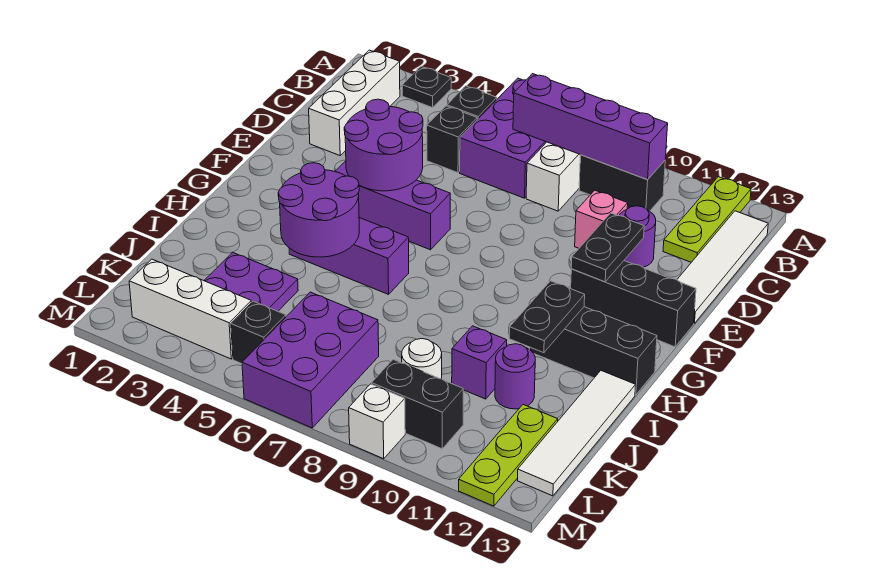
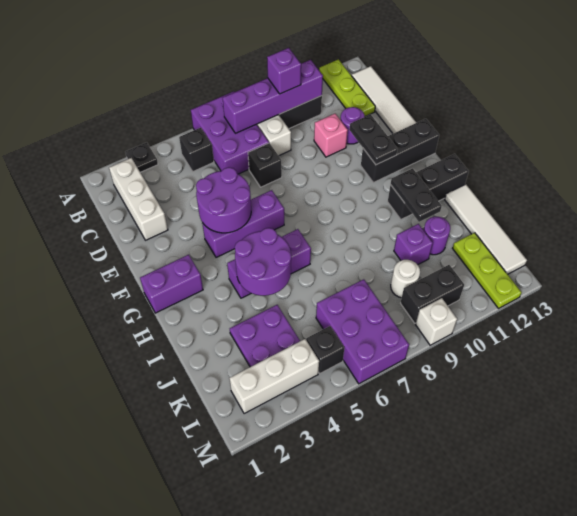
none -> purple brick B9 level 3
black brick C5 level 1 -> black brick D7 level 1
none -> purple brick G1:G2 level 1

